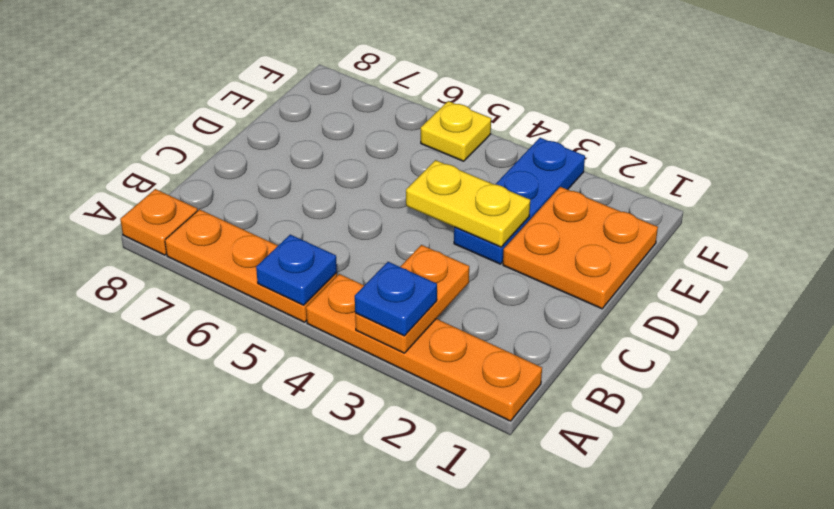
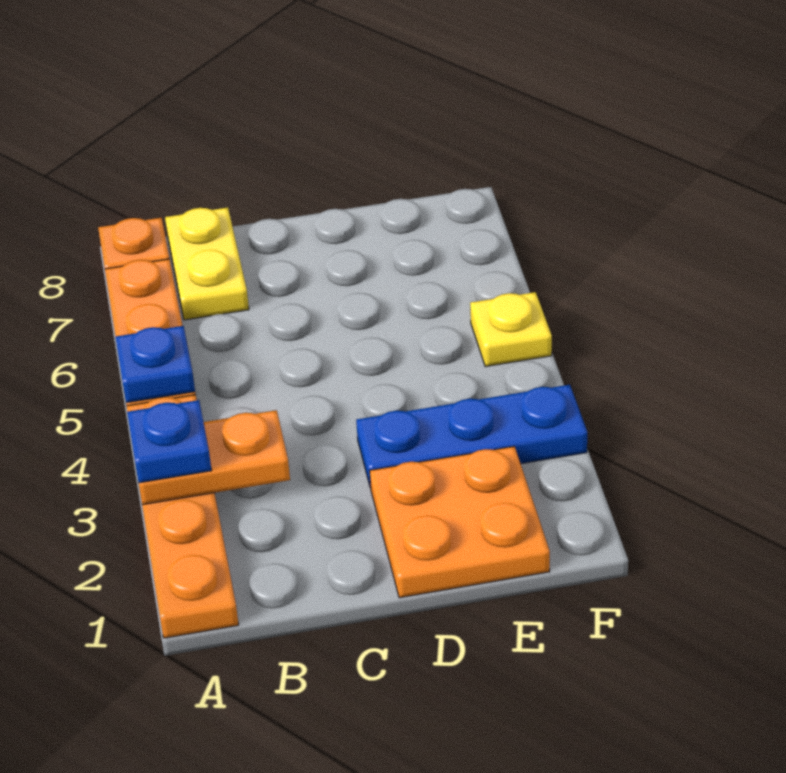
yellow plate D3:D4 level 2 -> yellow plate B7:B8 level 1

